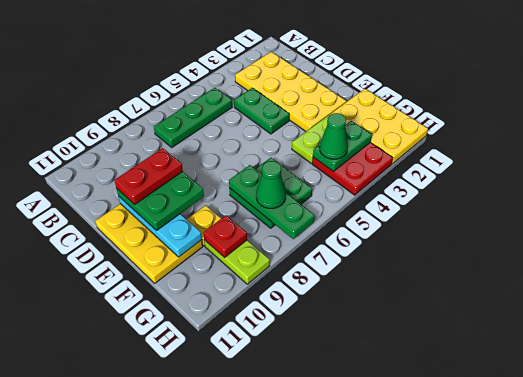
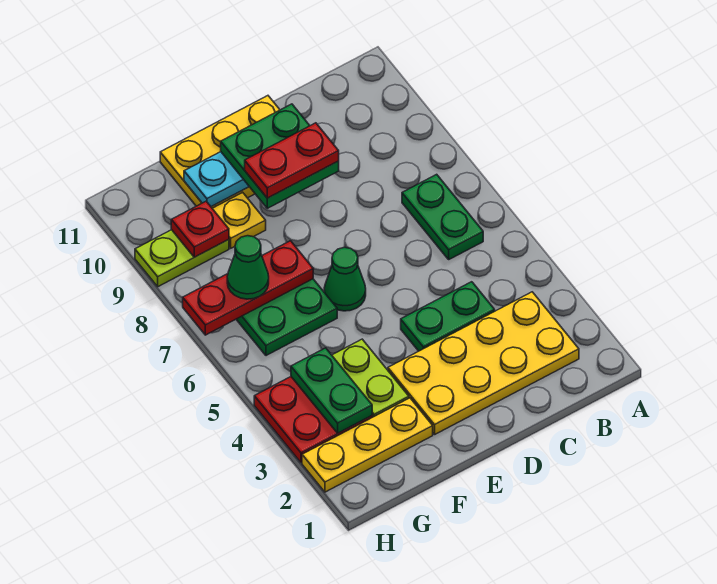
green plate B5:B7 level 1 -> green plate B6:B7 level 1
red plate D9:D10 level 4 -> red plate D9:E9 level 4
yellow plate F1:H2 level 1 -> yellow plate F2:H2 level 1
green plate F7:H7 level 2 -> red plate F7:H7 level 2
green cone G4 level 3 -> green cone E6 level 1

